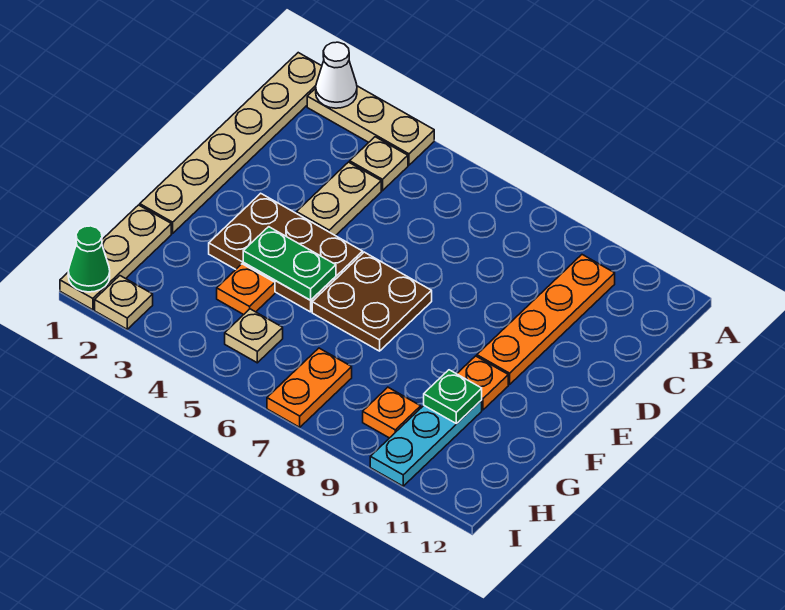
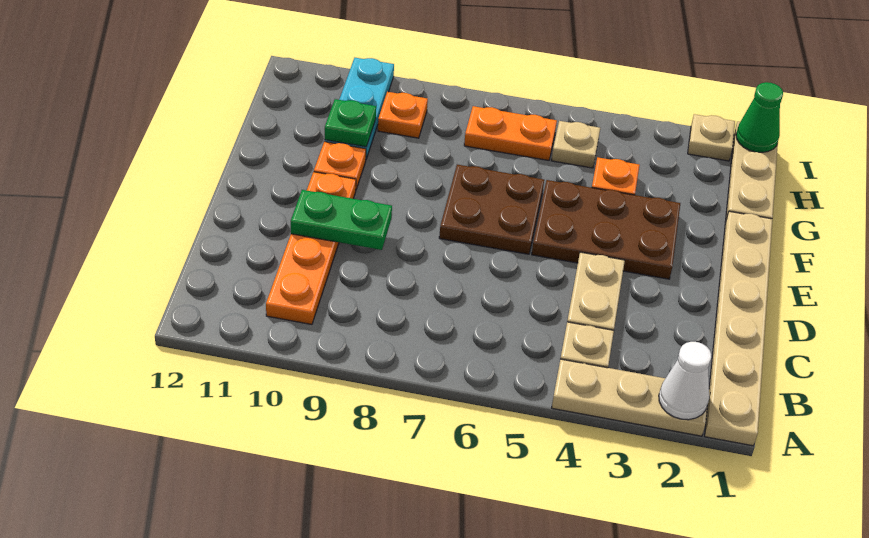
green plate F4:F5 level 2 -> green plate D9:D10 level 2
orange plate H7:I7 level 1 -> orange plate H6:H7 level 1

